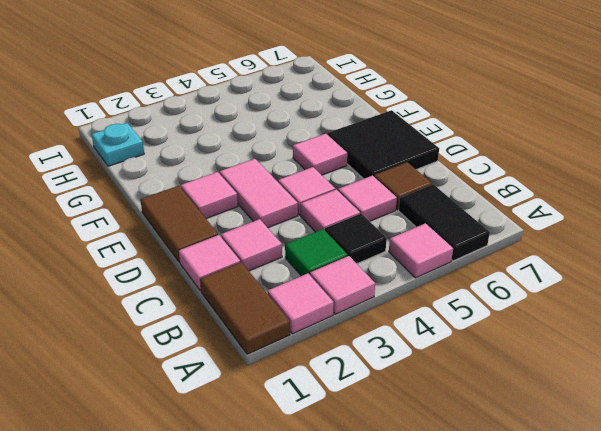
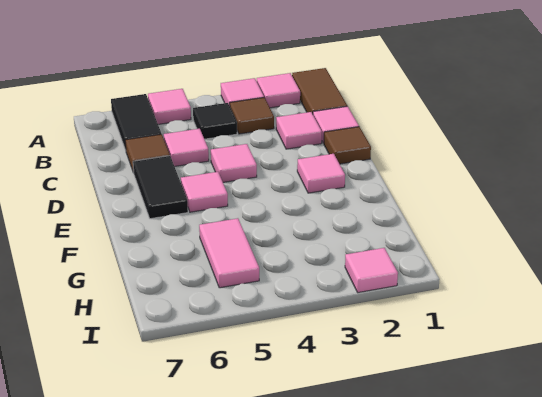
green tile B3 level 1 -> brown tile B3 level 1
pink tile C4 level 1 -> pink tile I2 level 1
brown tile D1:E1 level 1 -> brown tile D1 level 1
pink tile D3:E3 level 1 -> pink tile G5:H5 level 1
black tile D6:E7 level 1 -> black tile D6:E6 level 1
cyan plate H1 level 1 -> none

